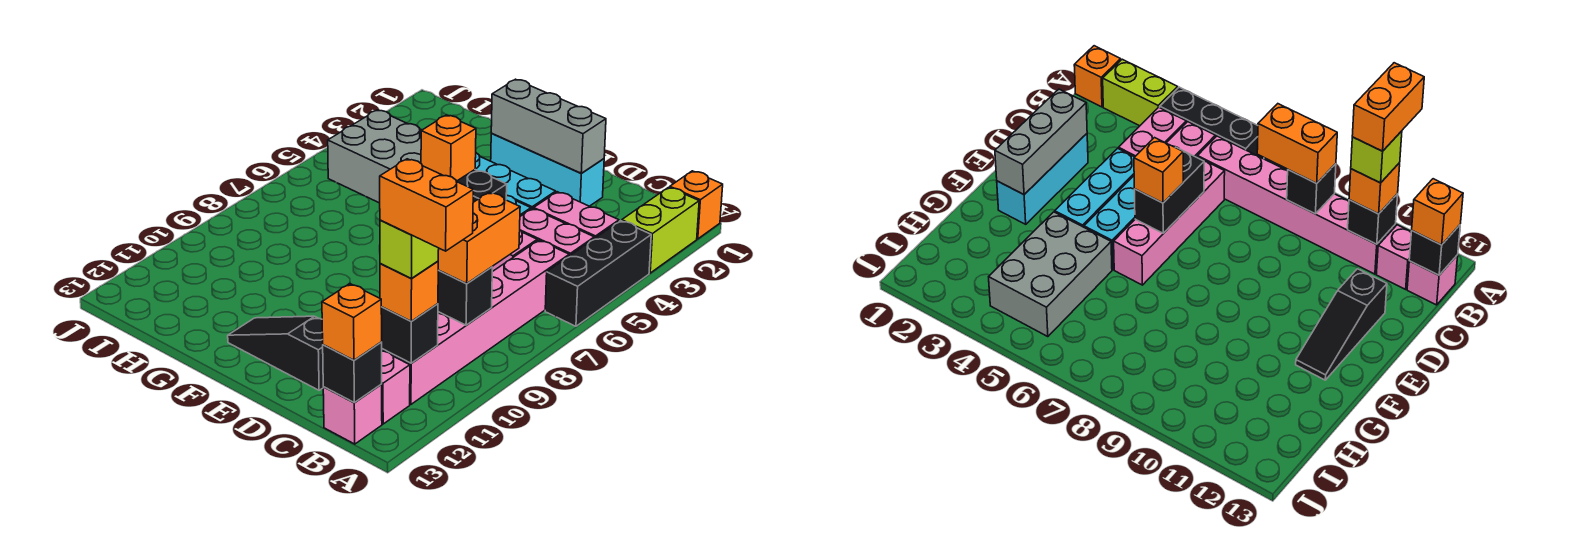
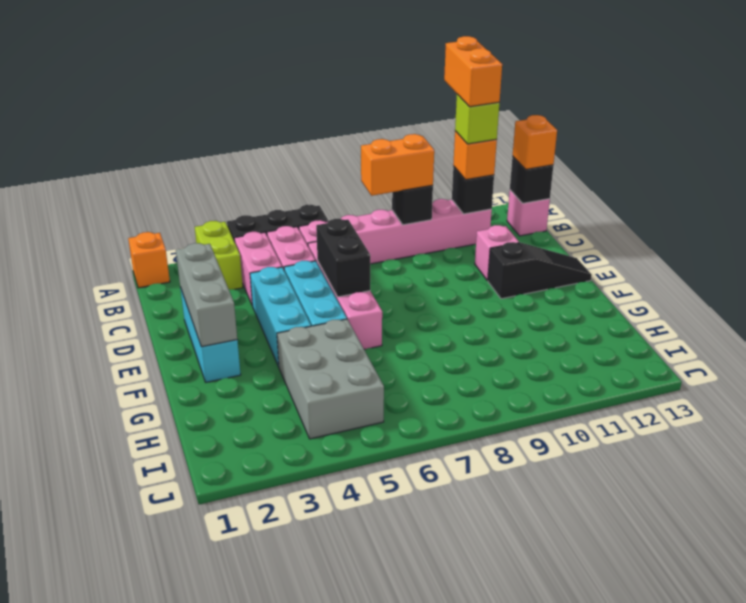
lime brick A2:A3 level 1 -> lime brick A3:B3 level 1
pink brick B12 level 1 -> pink brick D11 level 1
black slope D12:F12 level 1 top D -> black slope E11:E13 level 1 top 11
orange brick E6 level 3 -> none

